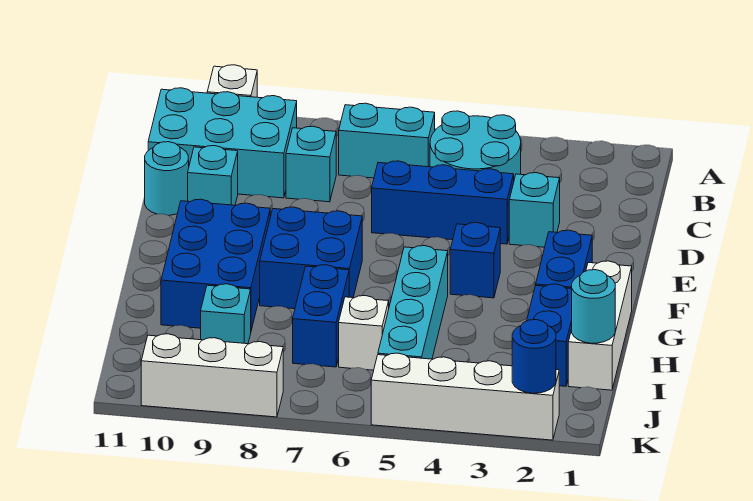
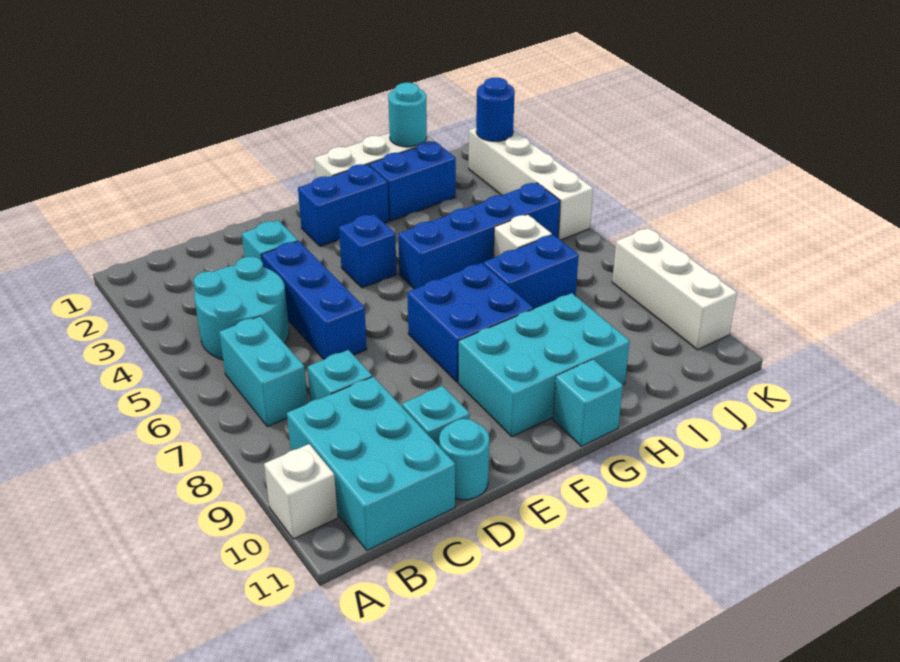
blue brick F9:H10 level 1 -> cyan brick F9:H10 level 1
cyan brick G5:J5 level 1 -> blue brick G5:J5 level 1
cyan brick I9 level 1 -> cyan brick G11 level 1

